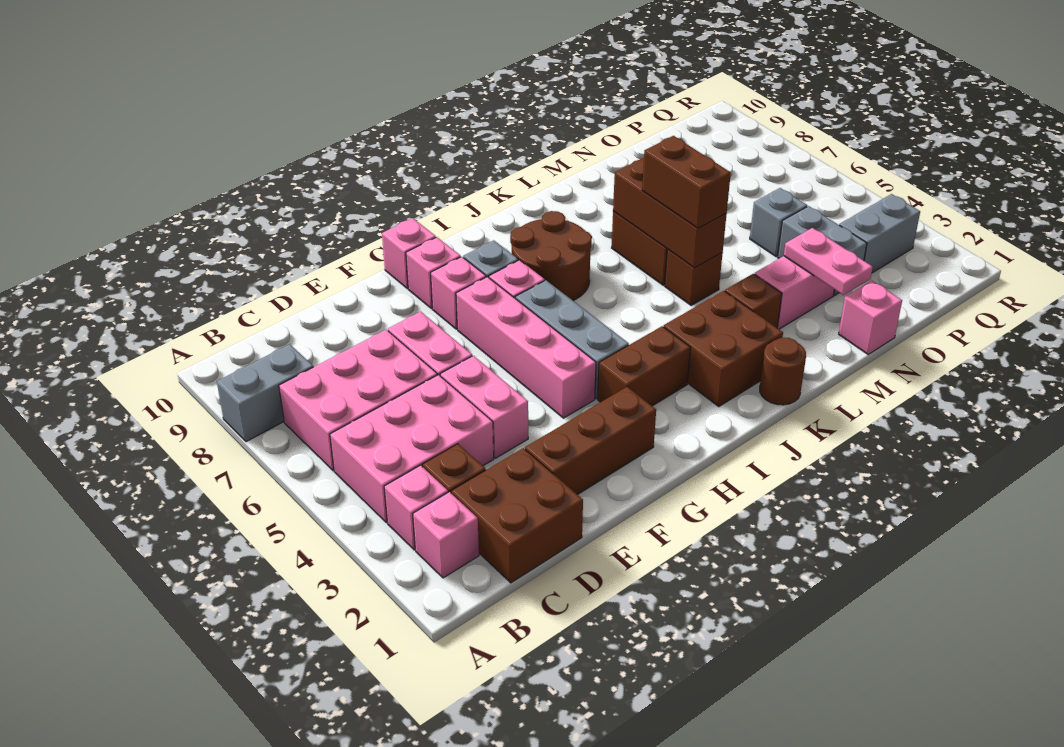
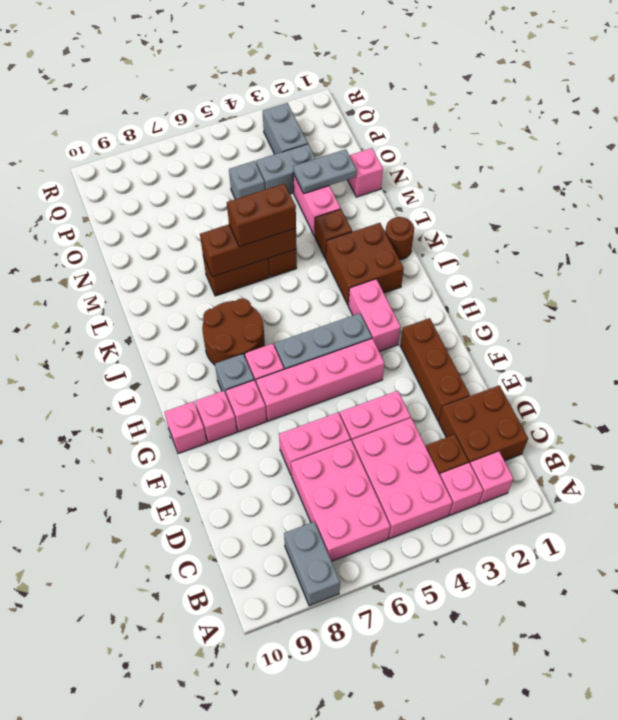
brown brick H3:I3 level 1 -> pink brick H3:I3 level 1
pink plate N2:N3 level 2 -> grey plate N2:N3 level 2

